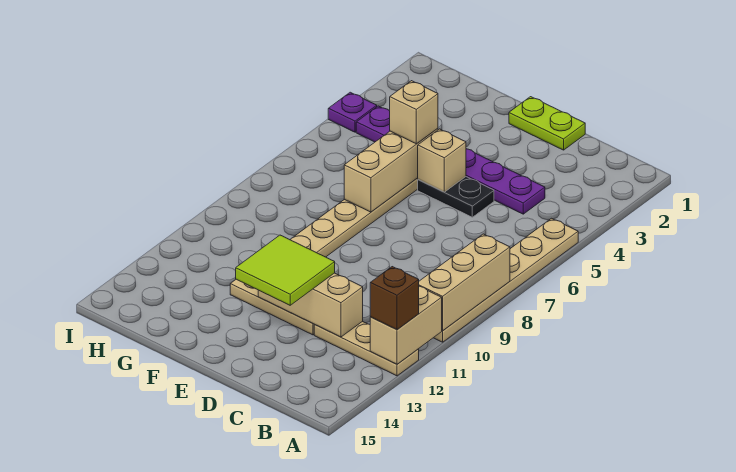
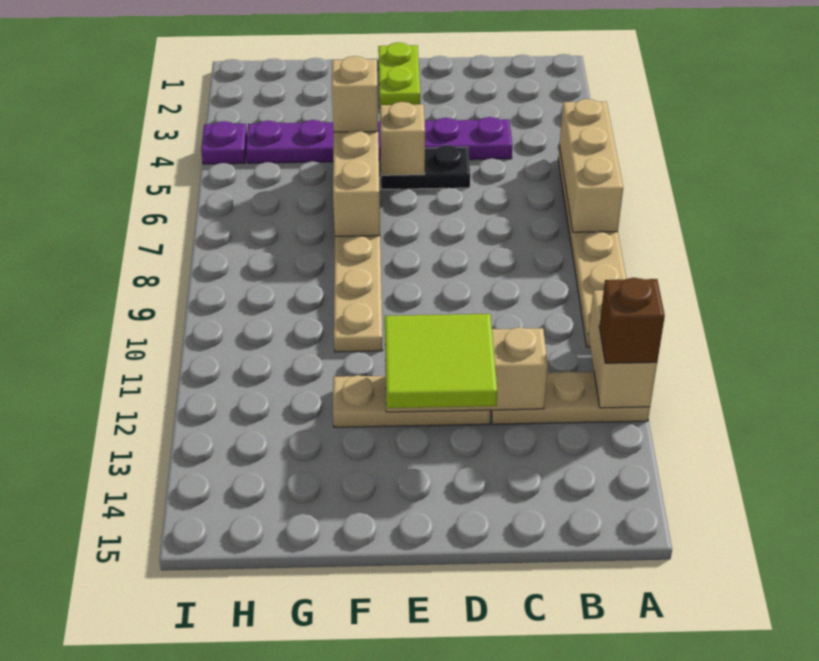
tan brick A8:A10 level 2 -> tan brick A5:A7 level 2
lime plate D1:E1 level 1 -> lime plate E1:E2 level 1

